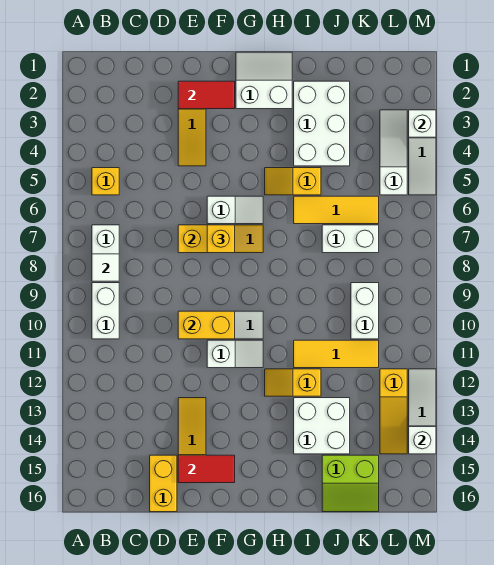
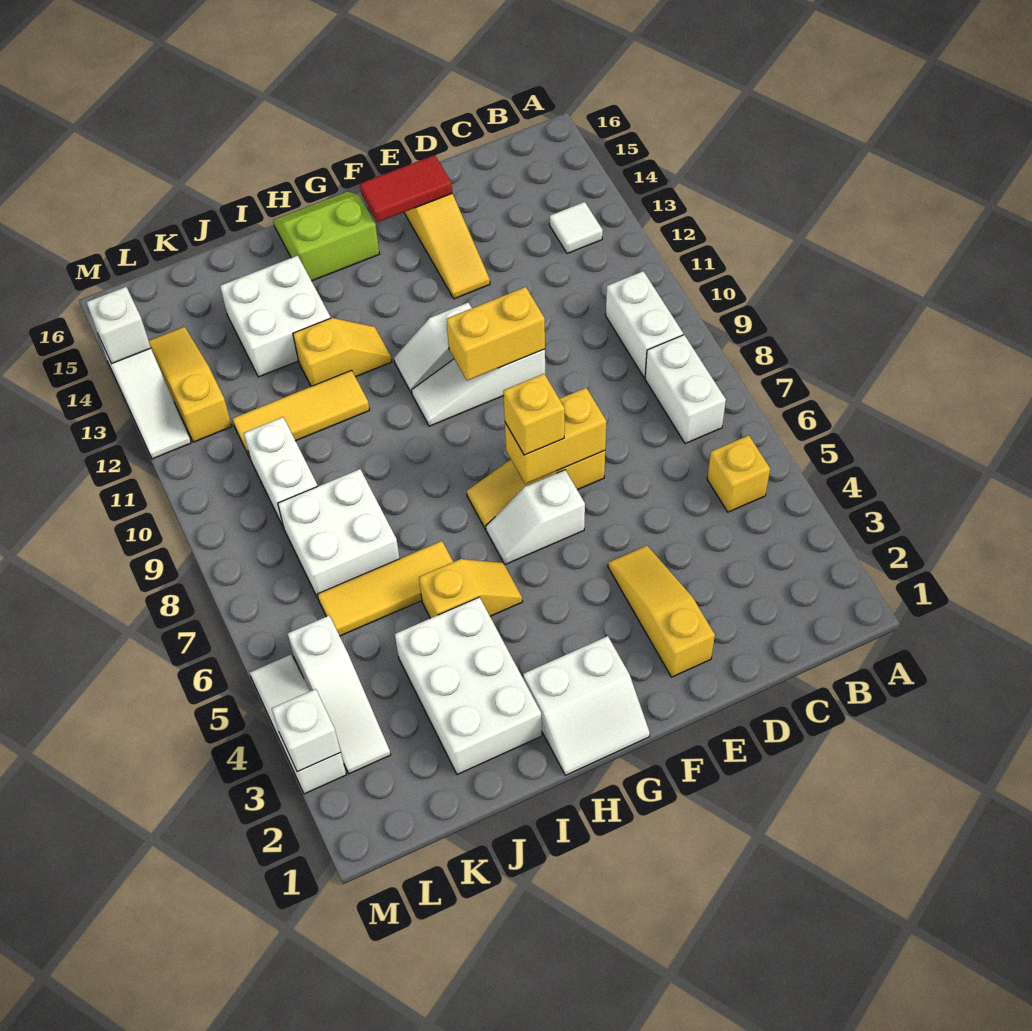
white tile B8 level 2 -> white tile B13 level 1
yellow brick D15:D16 level 1 -> none
red tile E2:F2 level 2 -> none
white brick J7:K7 level 1 -> white brick J7:K8 level 1
lime slope J15:K16 level 1 top 15 -> lime slope G15:H16 level 1 top 15

